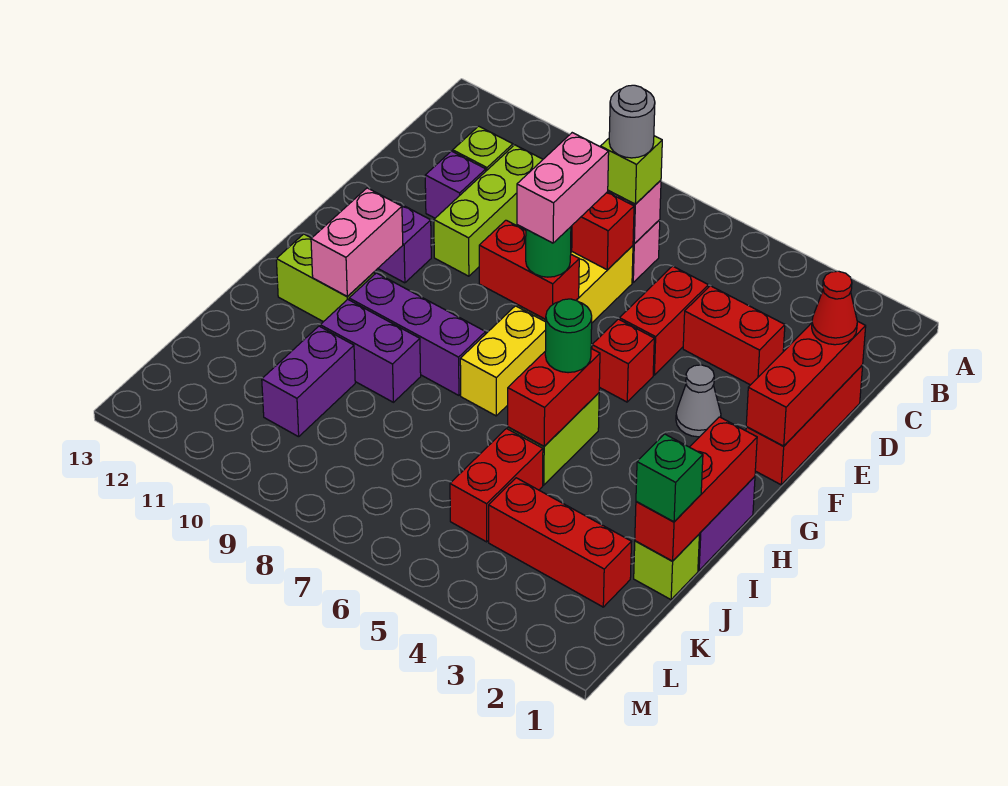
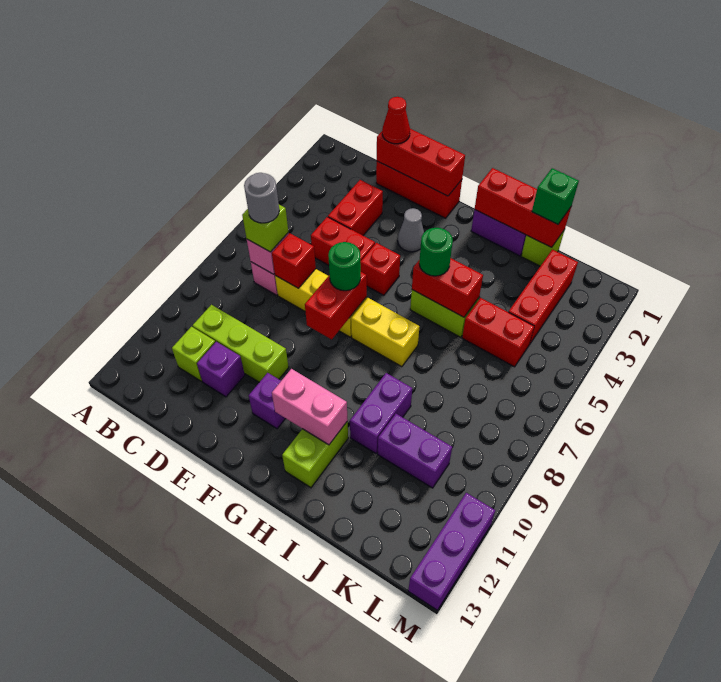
pink brick E7:F7 level 4 -> none
purple brick H8:H10 level 1 -> purple brick M11:M13 level 1

